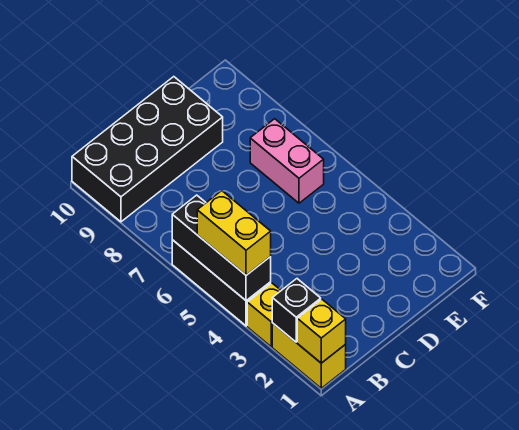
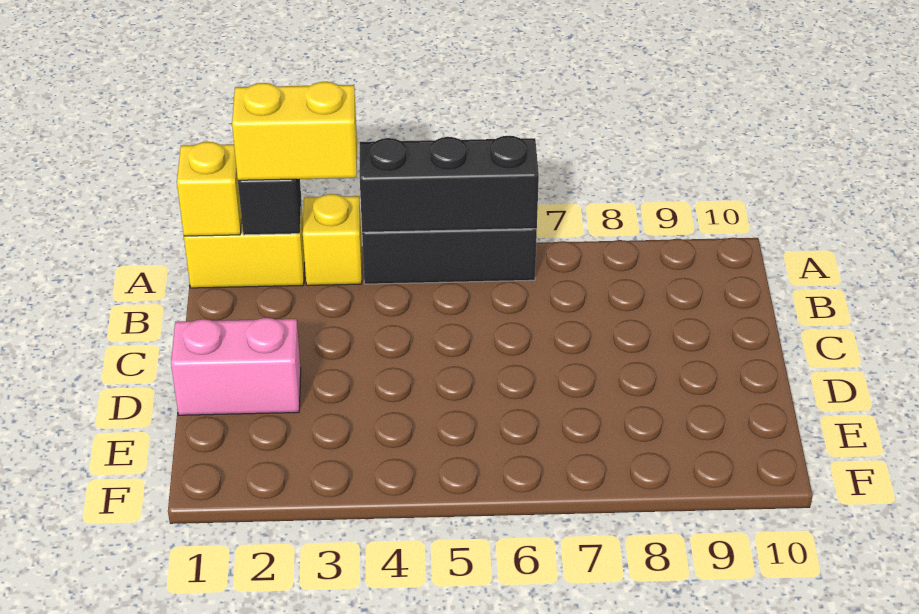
yellow brick A4:A5 level 3 -> yellow brick A2:A3 level 3
black brick A9:D10 level 1 -> none
pink brick E6:E7 level 1 -> pink brick D1:D2 level 1

